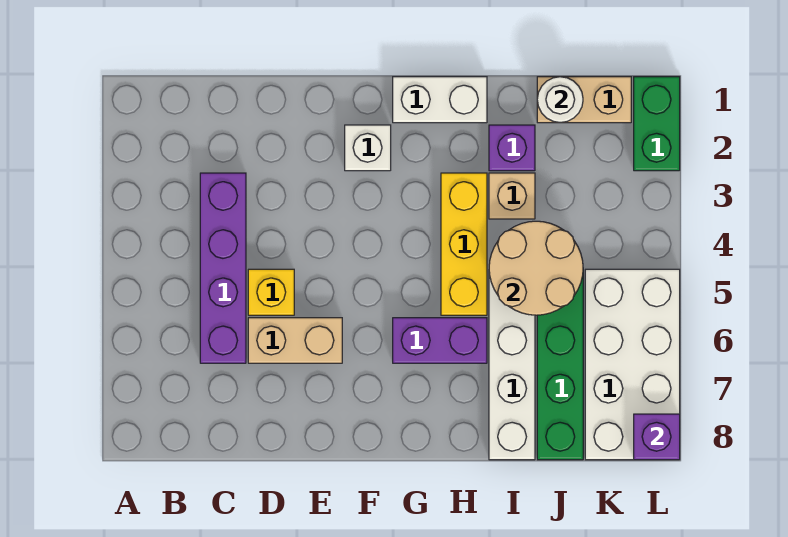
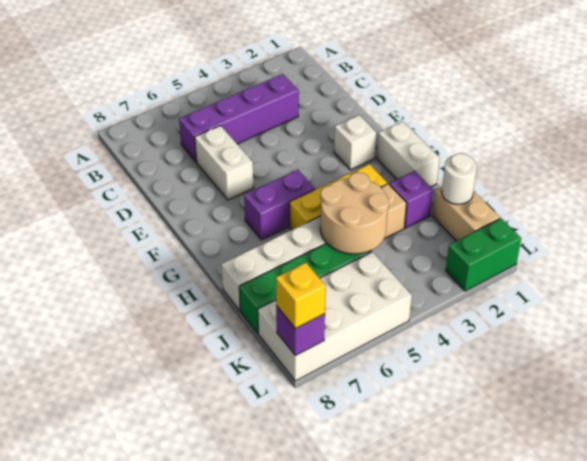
yellow brick D5 level 1 -> yellow brick L8 level 3
tan brick D6:E6 level 1 -> white brick D6:E6 level 1
purple brick G6:H6 level 1 -> purple brick G5:G6 level 1

